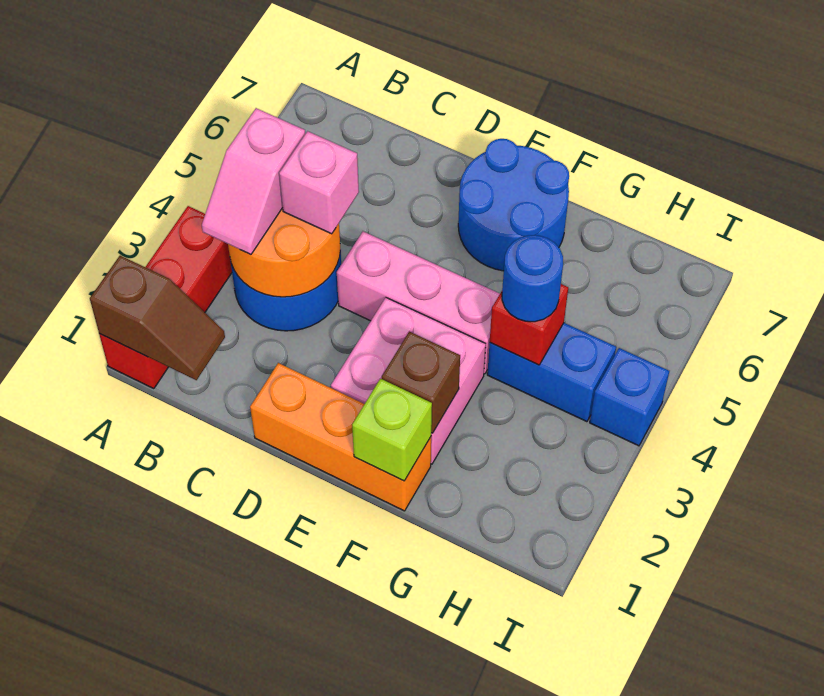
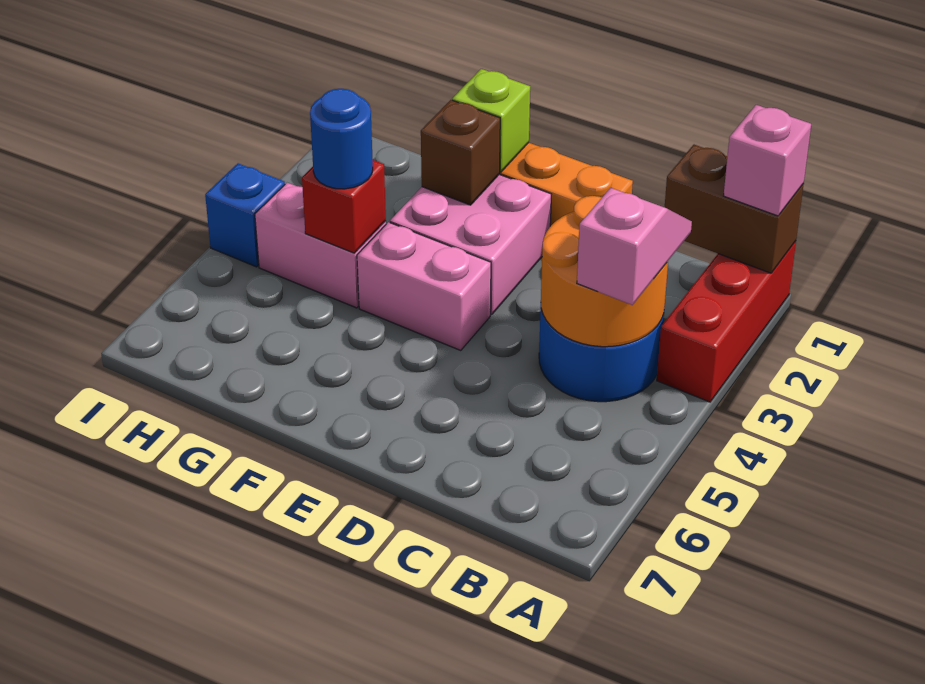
brown slope A1:B1 level 2 top A -> brown brick A1:B1 level 2
pink brick C4 level 3 -> pink brick A1 level 3
pink brick D4:F4 level 1 -> pink brick E4:F4 level 1
blue round brick E6:F7 level 1 -> none
blue brick G4:H4 level 1 -> pink brick G4:H4 level 1

